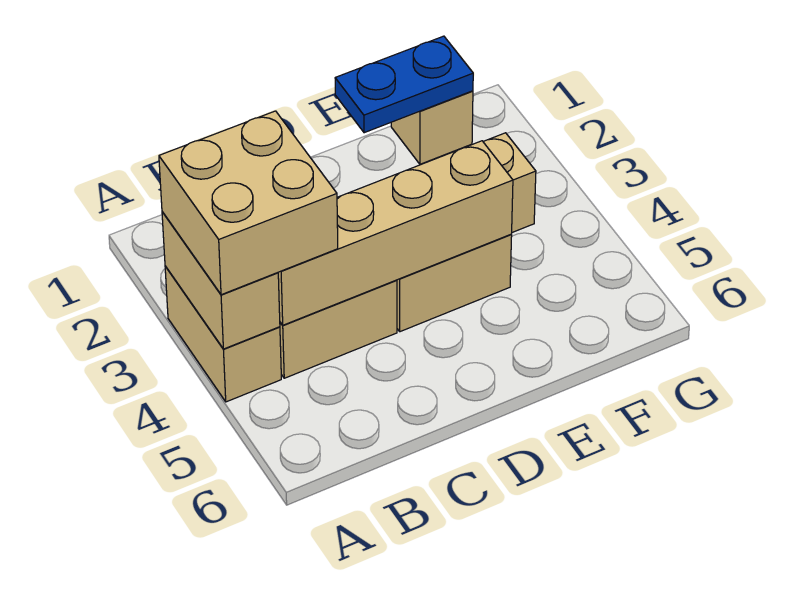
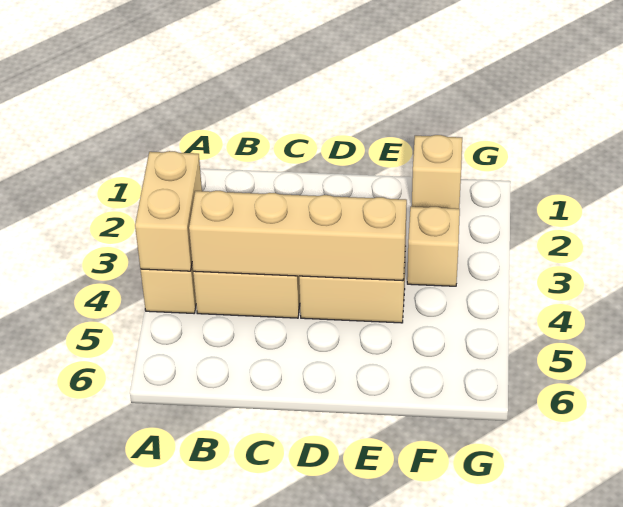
tan brick A3:B4 level 3 -> none
blue plate E1:F1 level 2 -> none

